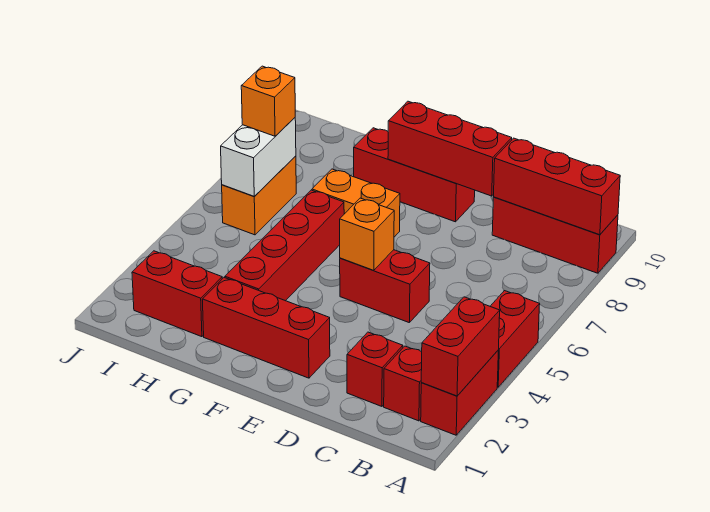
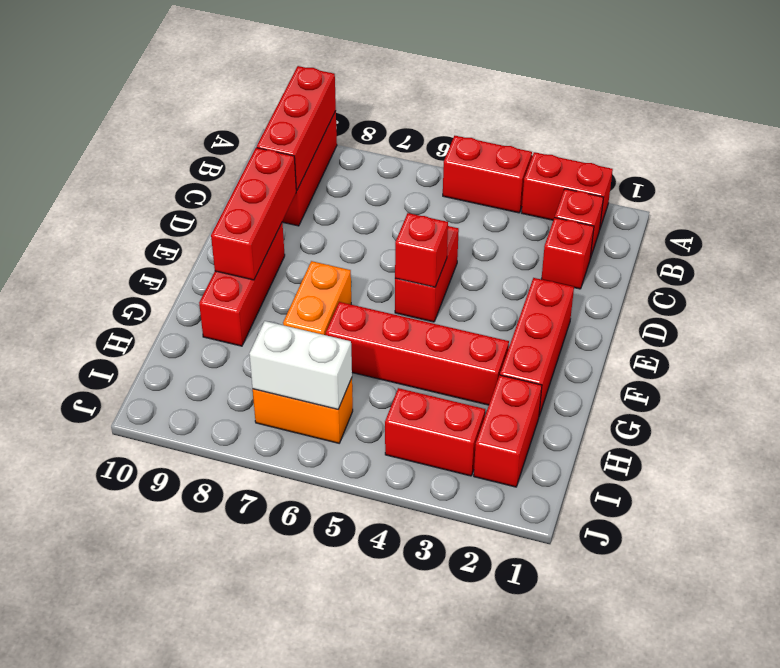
red brick A2:A3 level 2 -> red brick I3:I4 level 1
orange brick E5 level 2 -> red brick E5 level 2
orange brick I7 level 3 -> none

